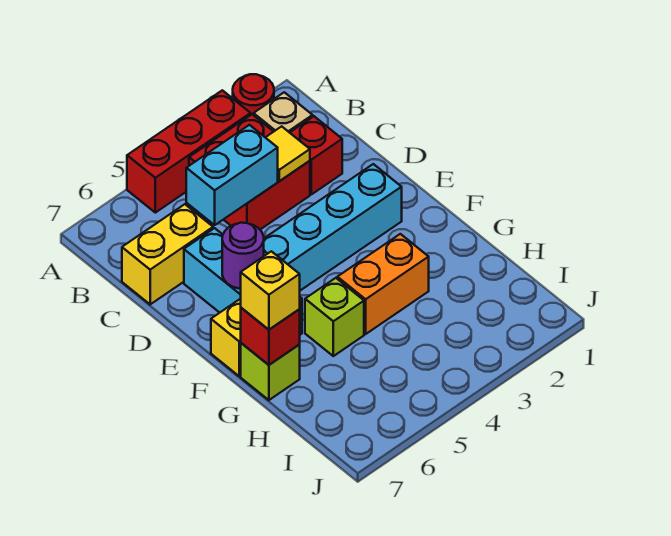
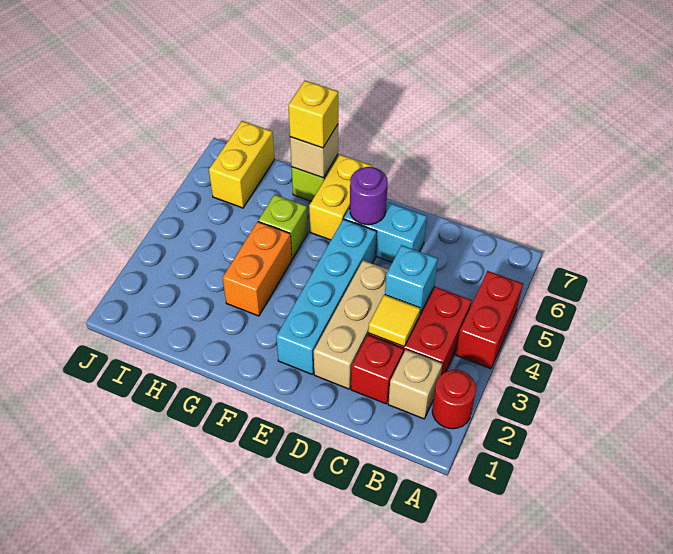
red brick A3:A5 level 1 -> red brick A4:A5 level 1
cyan brick C4:C5 level 2 -> cyan brick C4 level 2
yellow brick C6:C7 level 1 -> yellow brick I6:I7 level 1
none -> tan brick D2:D4 level 1
red brick G7 level 2 -> tan brick G7 level 2

